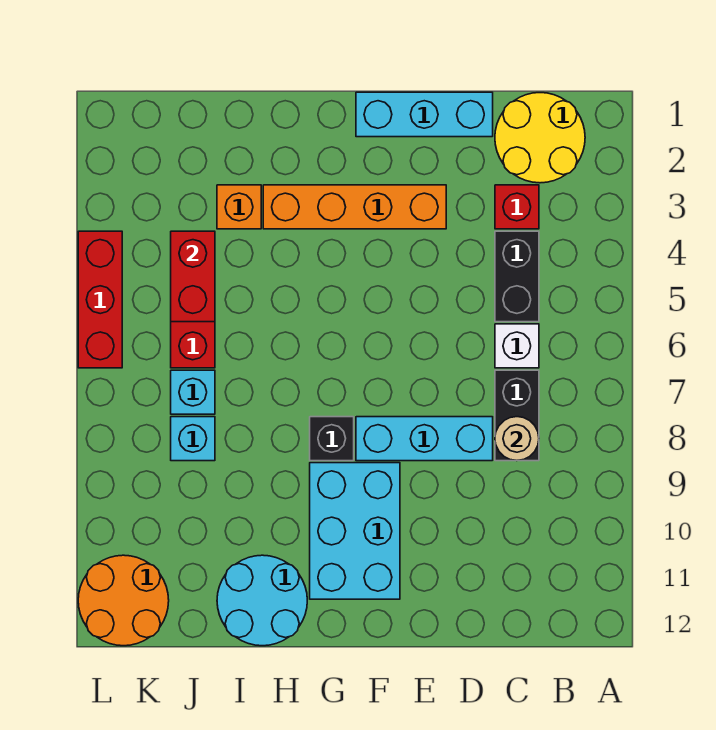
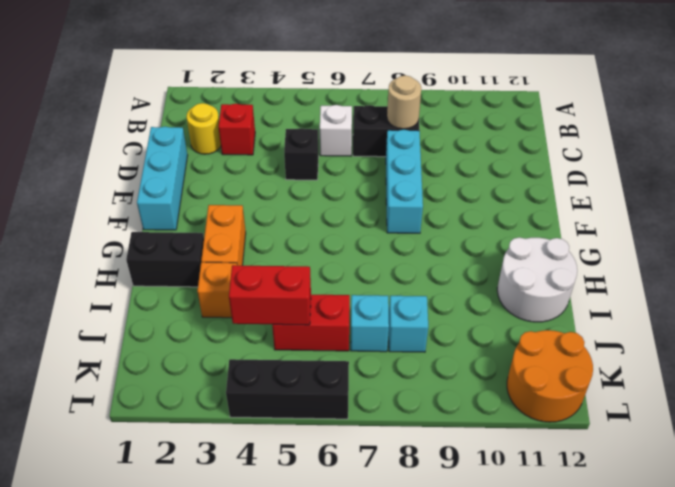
yellow round brick B1:C2 level 1 -> yellow round brick C2 level 1
black brick C4:C5 level 1 -> black brick H1:H2 level 1
orange brick E3:H3 level 1 -> orange brick G3:H3 level 1
cyan brick F9:G11 level 1 -> none
black brick G8 level 1 -> black brick D5 level 1
cyan round brick H11:I12 level 1 -> white round brick H11:I12 level 1
red brick L4:L6 level 1 -> black brick L4:L6 level 1

